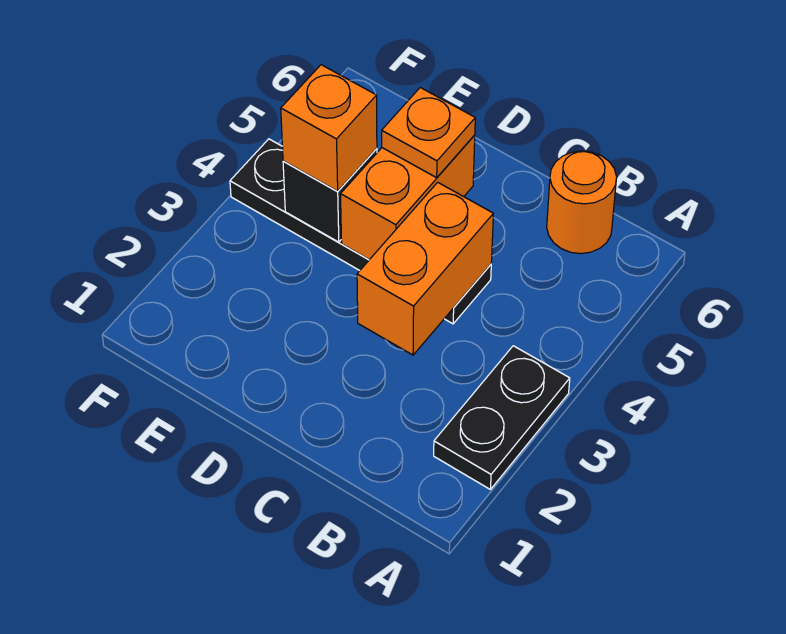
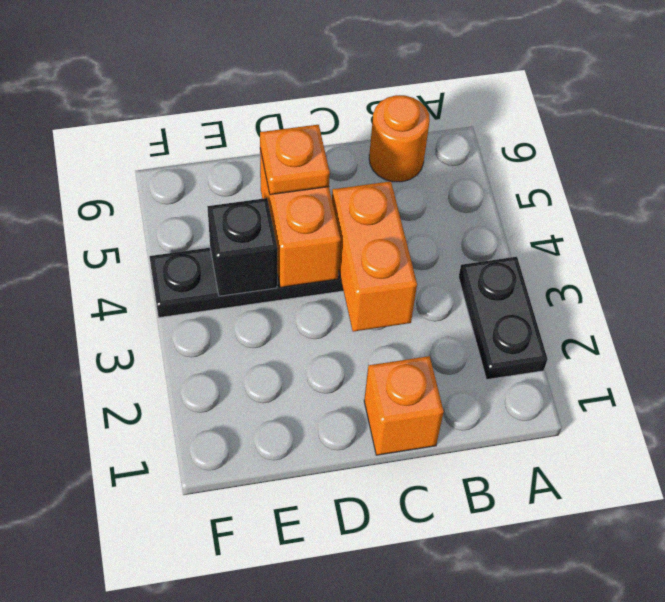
orange brick E4 level 3 -> orange brick C1 level 1

